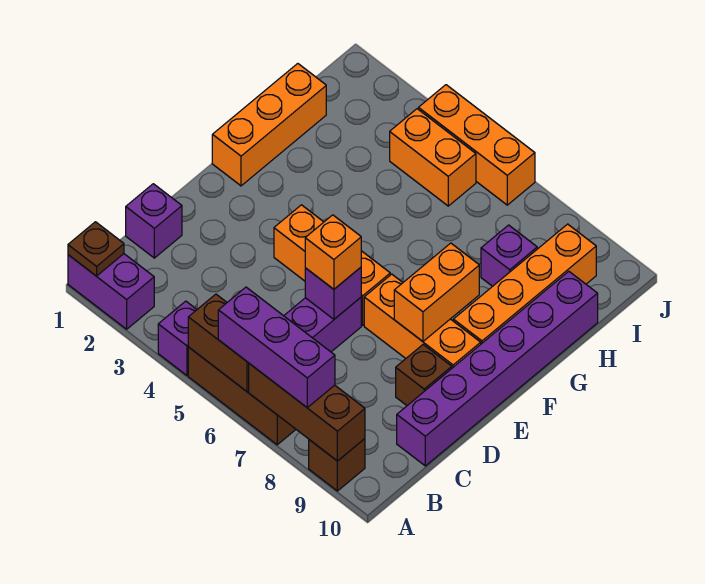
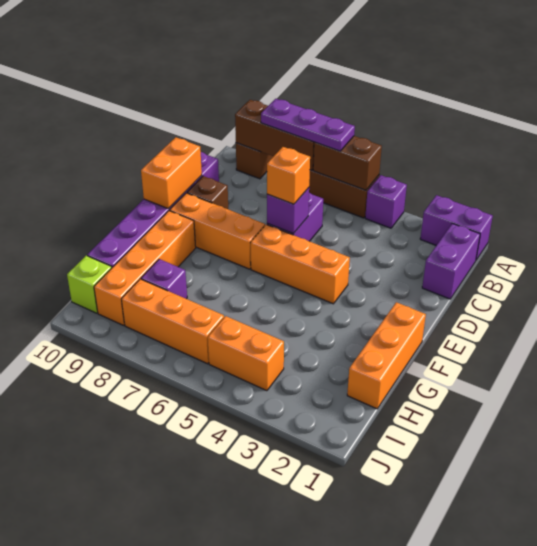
brown plate A1 level 2 -> none
purple brick A6:A8 level 3 -> purple plate A6:A8 level 3
purple brick C1 level 1 -> purple brick B1:C1 level 1
orange brick E8:F8 level 2 -> orange brick D10:E10 level 2
none -> lime brick I10 level 1
orange brick J4:J6 level 1 -> orange brick I6:I8 level 1

